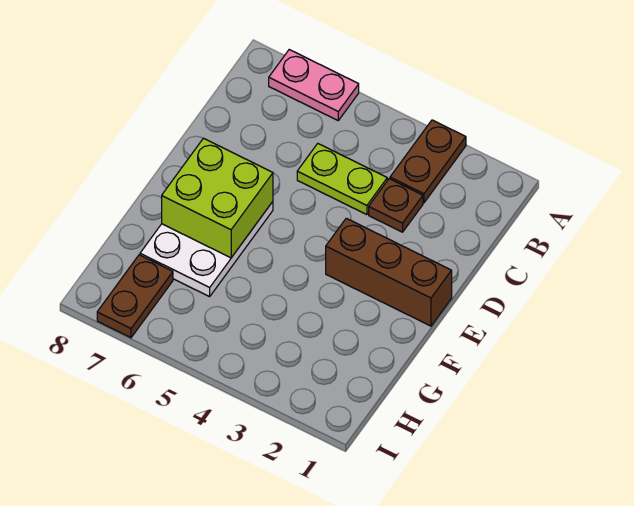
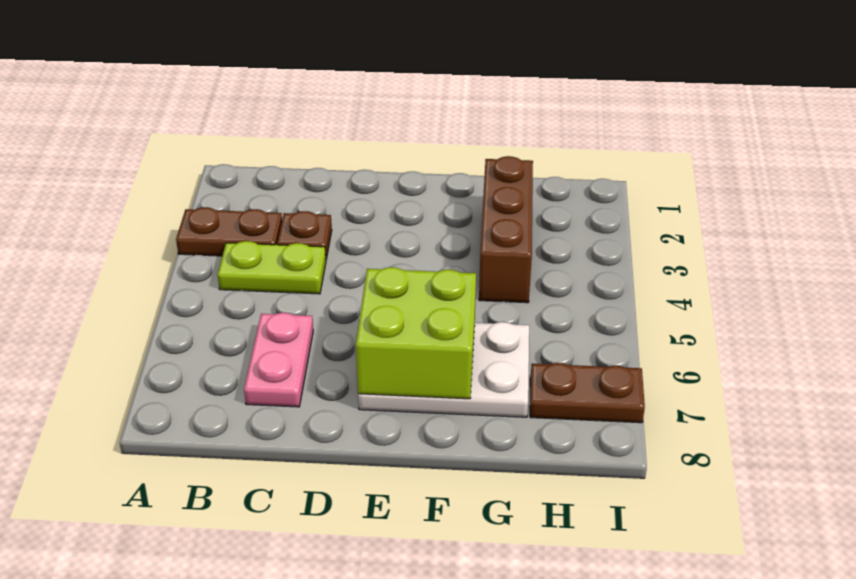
pink plate A6:A7 level 1 -> pink plate C6:C7 level 1
lime plate C4:C5 level 1 -> lime plate B4:C4 level 1
brown brick E1:E3 level 1 -> brown brick G2:G4 level 1

